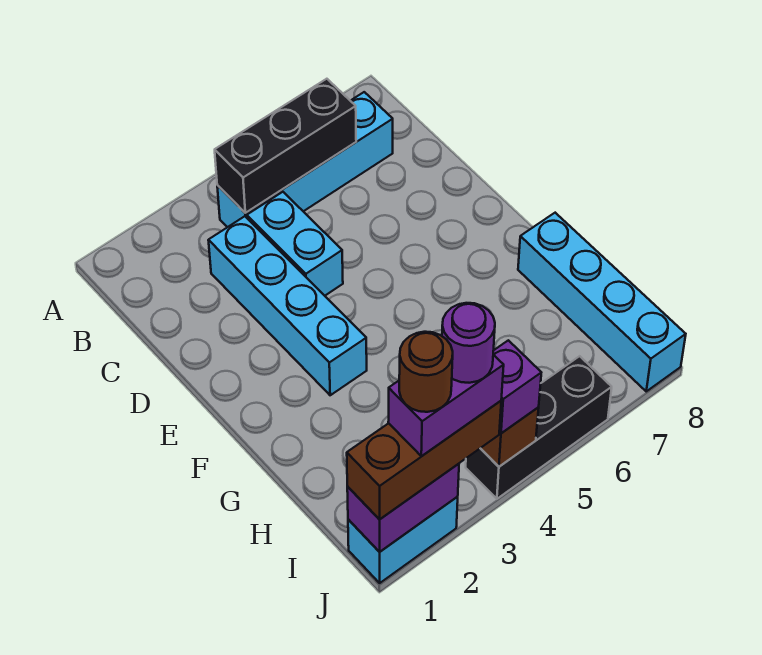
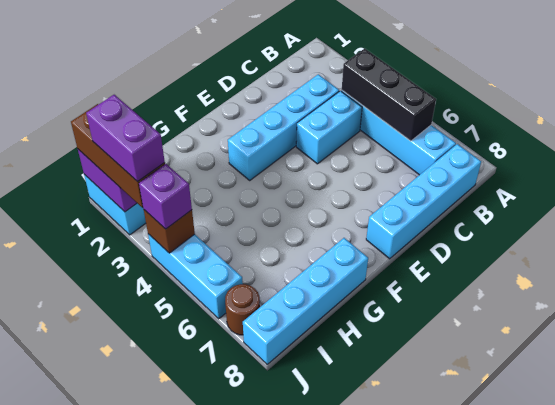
none -> cyan brick B8:E8 level 1
brown round brick J2 level 5 -> brown round brick J7 level 1
purple round brick J3 level 5 -> none
black brick J4:J6 level 1 -> cyan brick J4:J6 level 1

